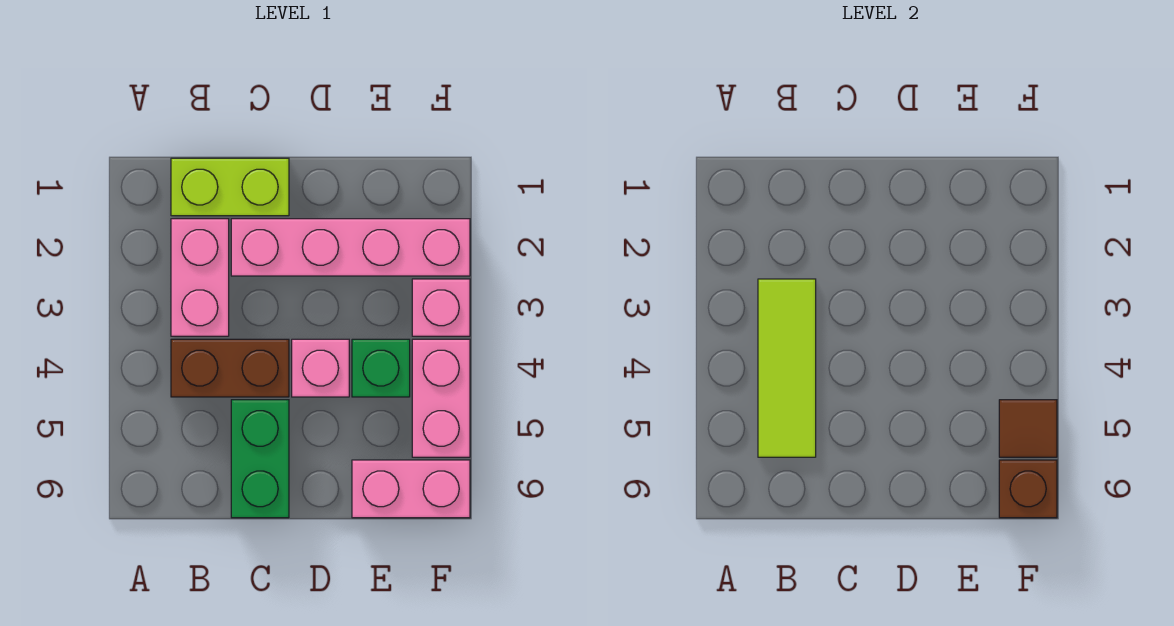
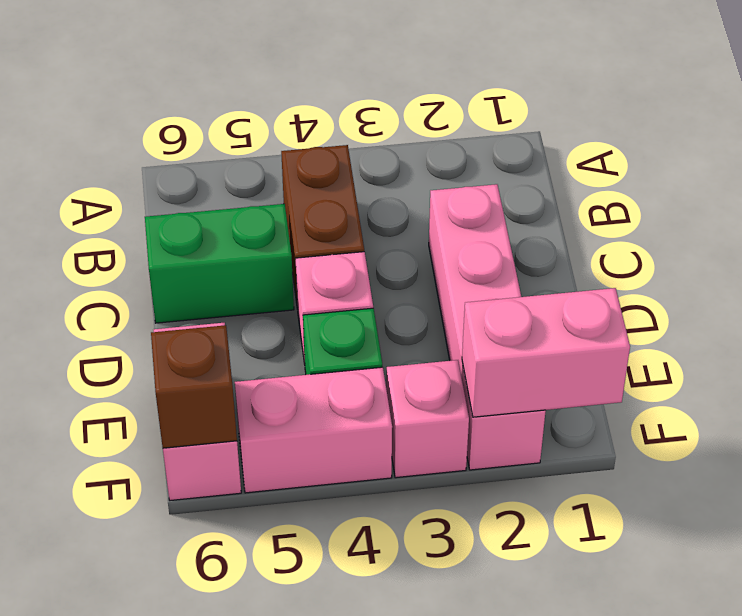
lime brick B1:C1 level 1 -> none
pink brick B2:B3 level 1 -> pink brick F1:F2 level 2
lime tile B3:B5 level 2 -> none
brown tile F5 level 2 -> none

